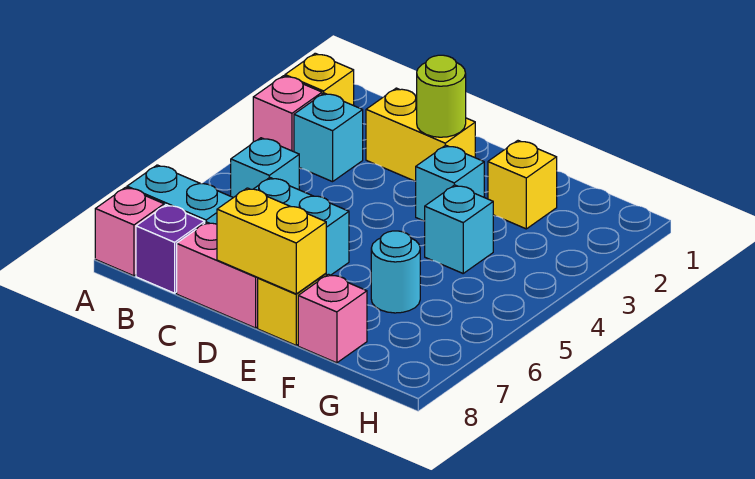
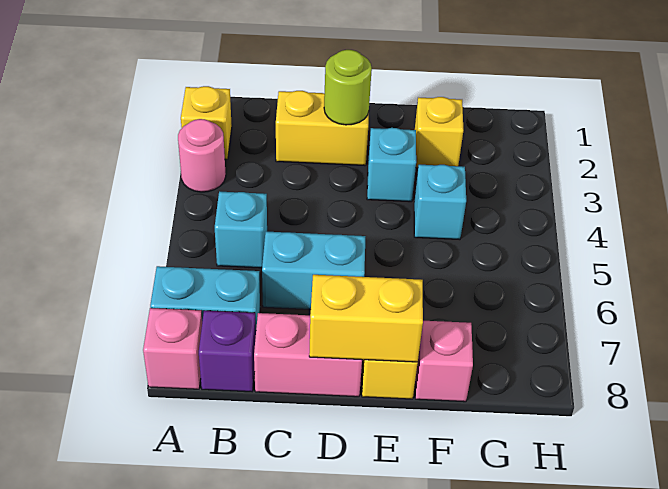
pink brick A3 level 1 -> pink round brick A3 level 1
cyan brick B3 level 1 -> none
cyan round brick F6 level 1 -> none

